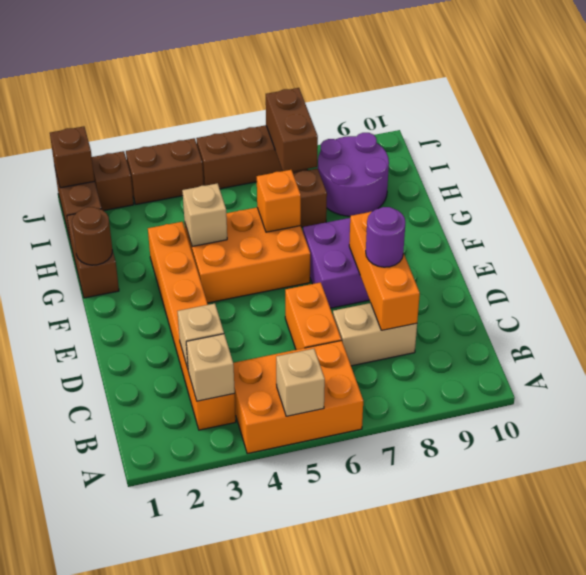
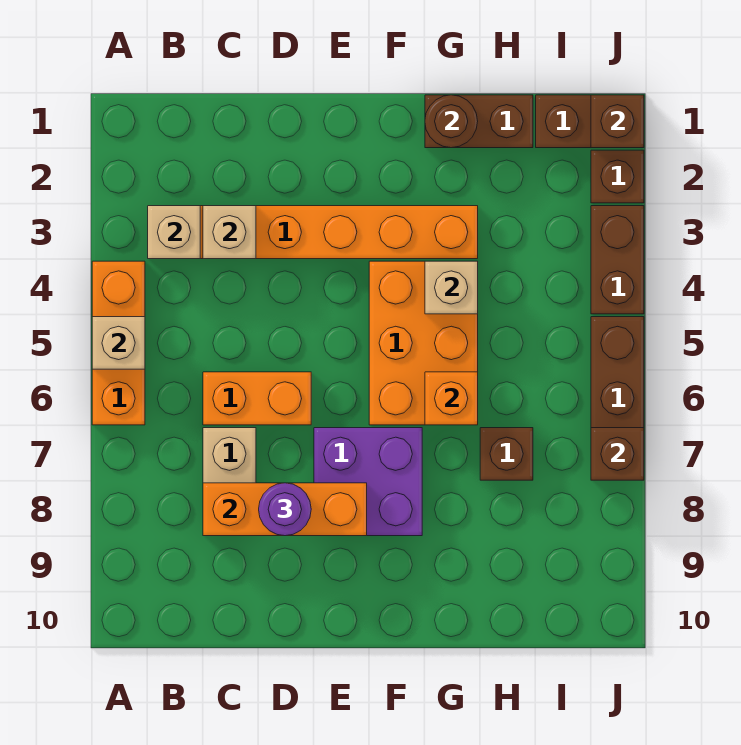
orange brick A4:B6 level 1 -> orange brick A4:A6 level 1
purple round brick H8:I9 level 1 -> none
brown brick I7:J7 level 2 -> brown brick J7 level 2

